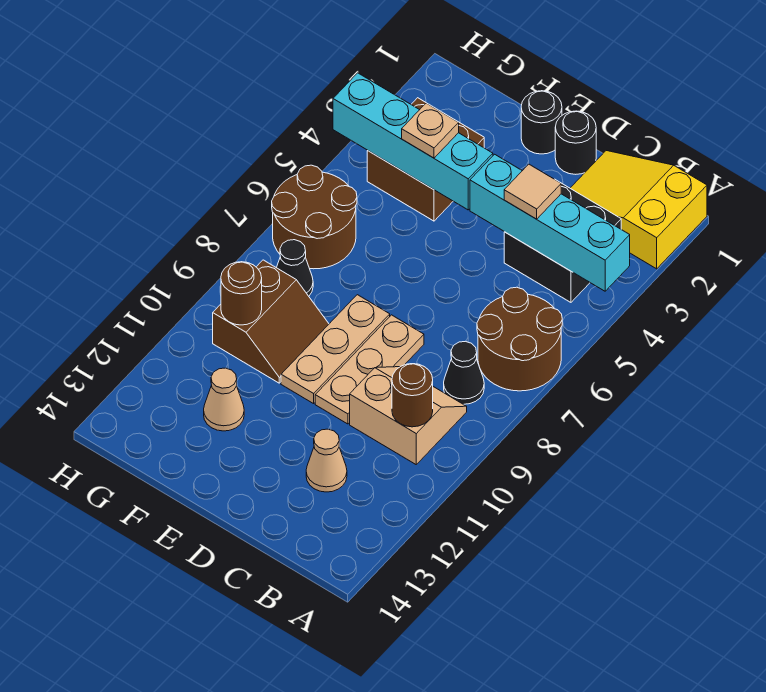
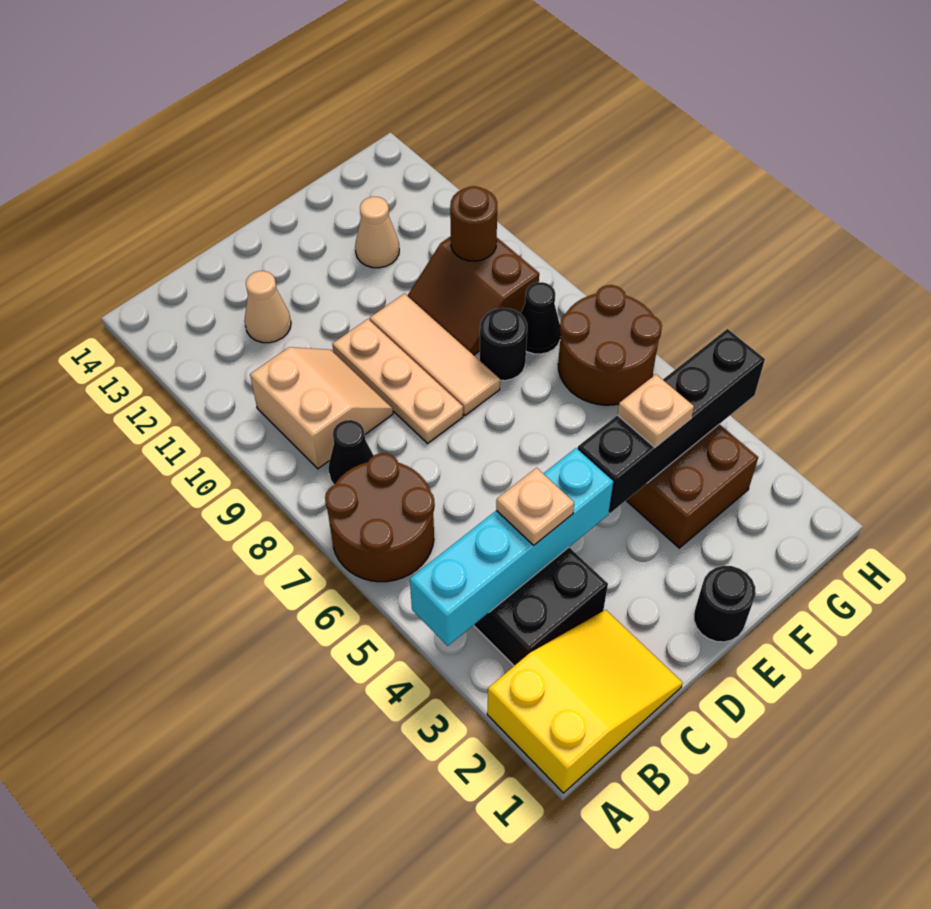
tan slope B9:C10 level 1 top 10 -> tan slope B9:C10 level 1 top B
brown round brick B10 level 2 -> none
tan tile C4 level 3 -> tan plate C4 level 3
black round brick D1 level 1 -> black round brick F8 level 1
cyan brick E4:H4 level 2 -> black brick E4:H4 level 2
tan plate E8:E10 level 1 -> tan tile E8:E10 level 1

